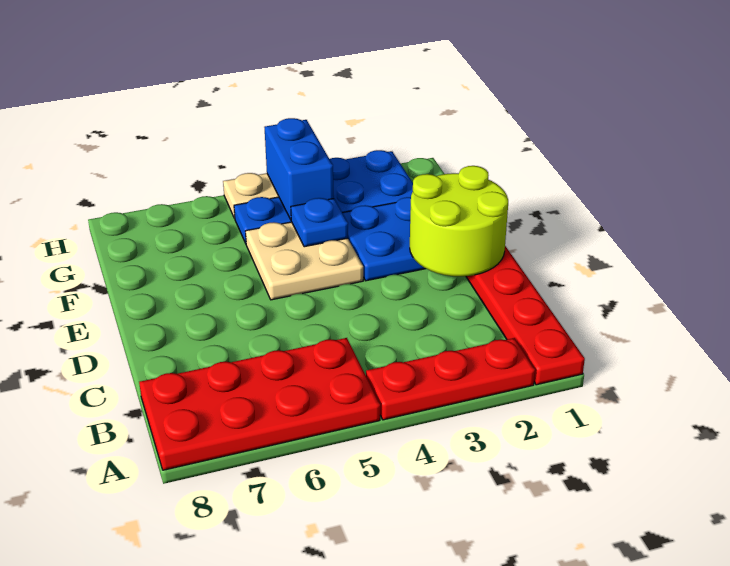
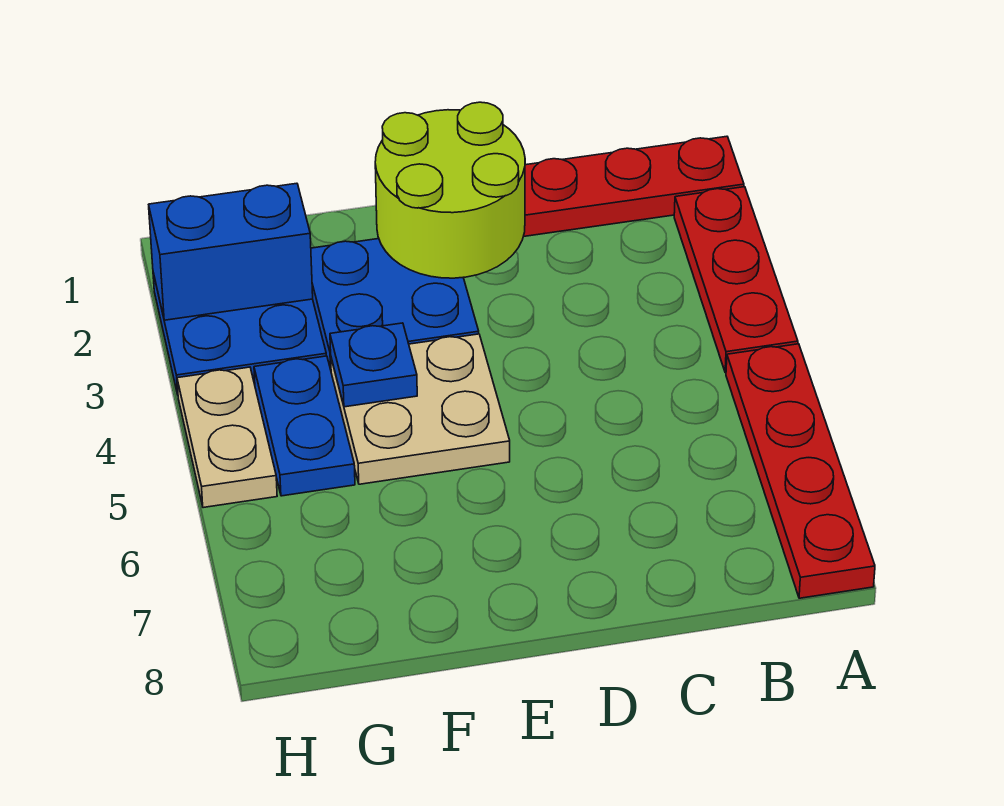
red plate A5:B8 level 1 -> red plate A5:A8 level 1
blue brick G4:H4 level 2 -> blue brick G2:H2 level 2

